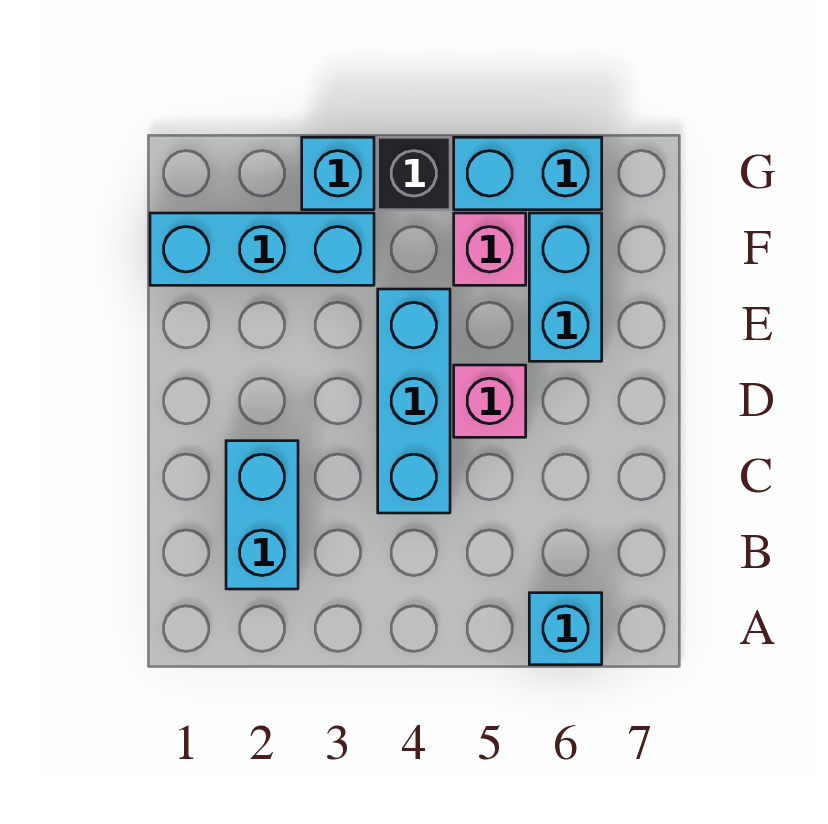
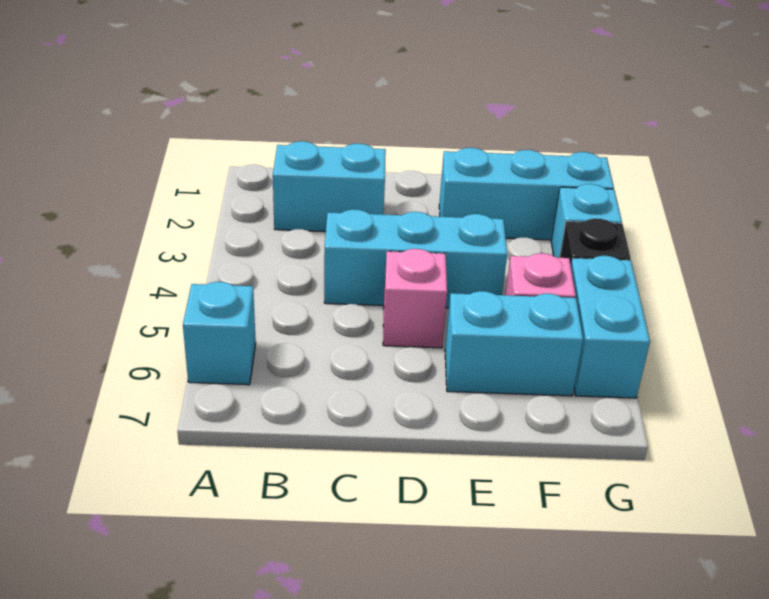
cyan brick F1:F3 level 1 -> cyan brick E2:G2 level 1

